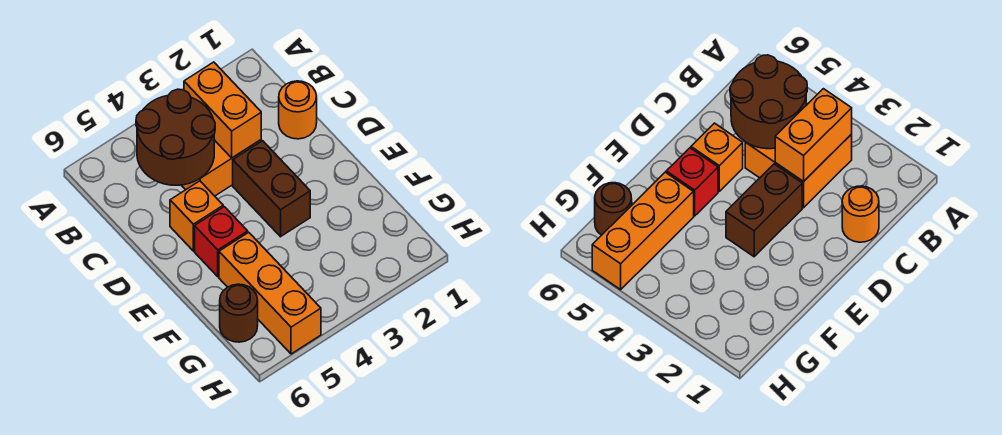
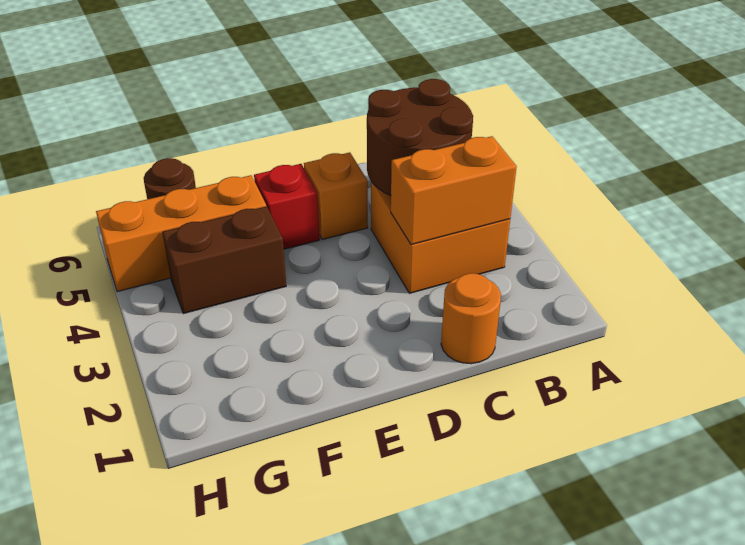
brown brick D3:E3 level 1 -> brown brick F4:G4 level 1

